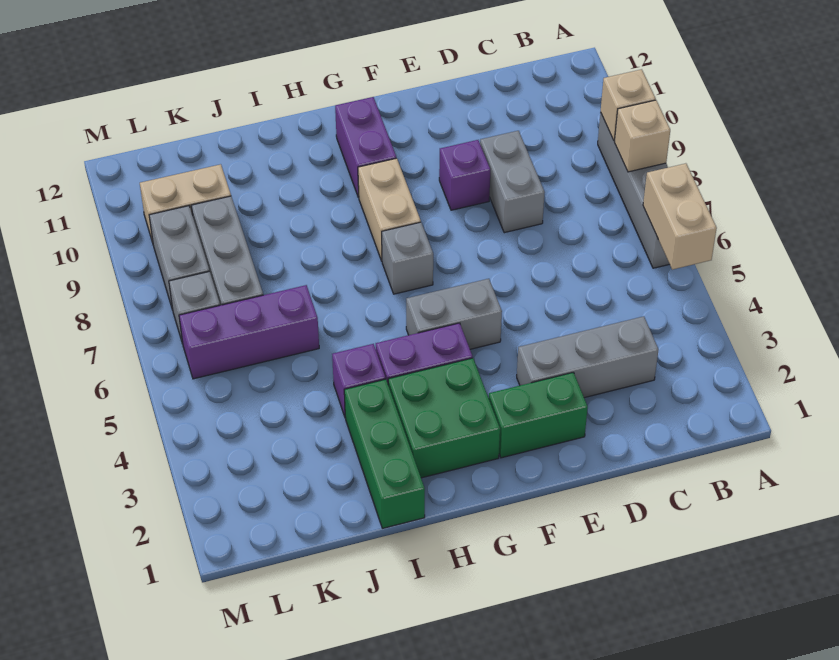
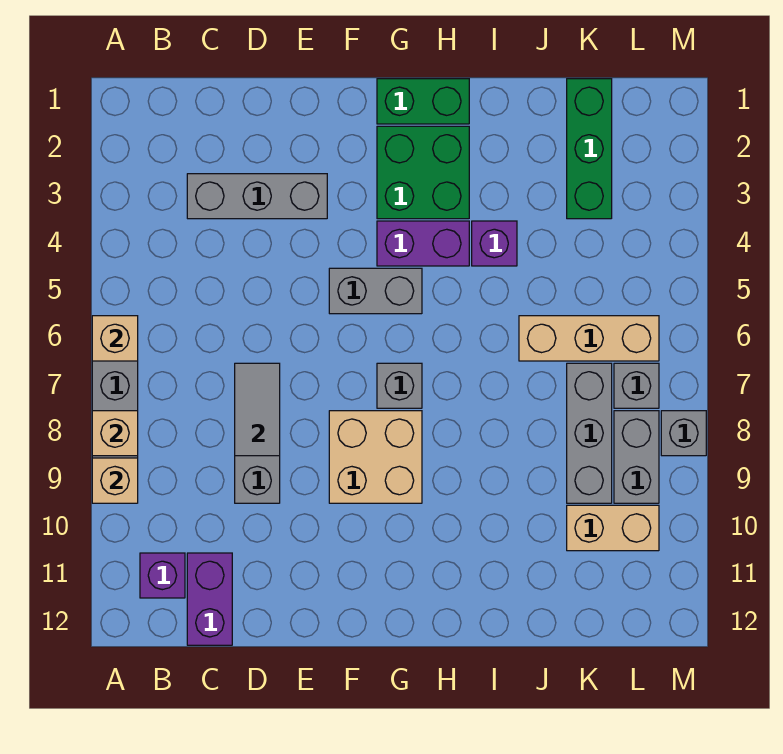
tan brick A5:A6 level 2 -> tan brick A6 level 2
none -> grey tile D7:D8 level 2
green brick E2:F2 level 1 -> green brick G1:H1 level 1
purple brick E9 level 1 -> purple brick B11 level 1
tan brick G8:G9 level 1 -> tan brick F8:G9 level 1
purple brick G10:G11 level 1 -> purple brick C11:C12 level 1
green brick I1:I3 level 1 -> green brick K1:K3 level 1
purple brick J6:L6 level 1 -> tan brick J6:L6 level 1
none -> grey brick M8 level 1

